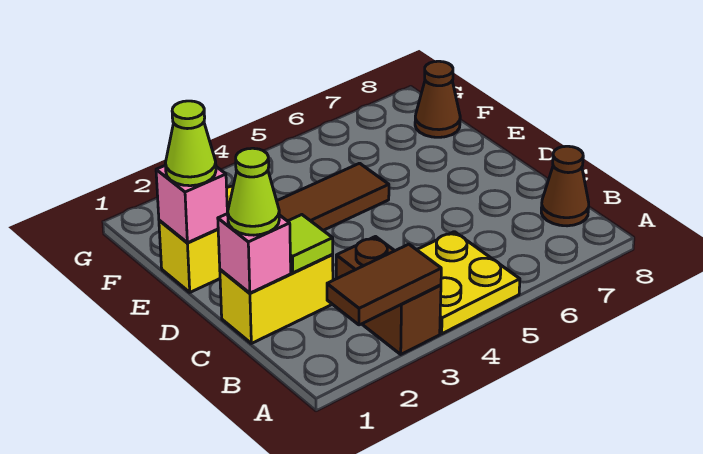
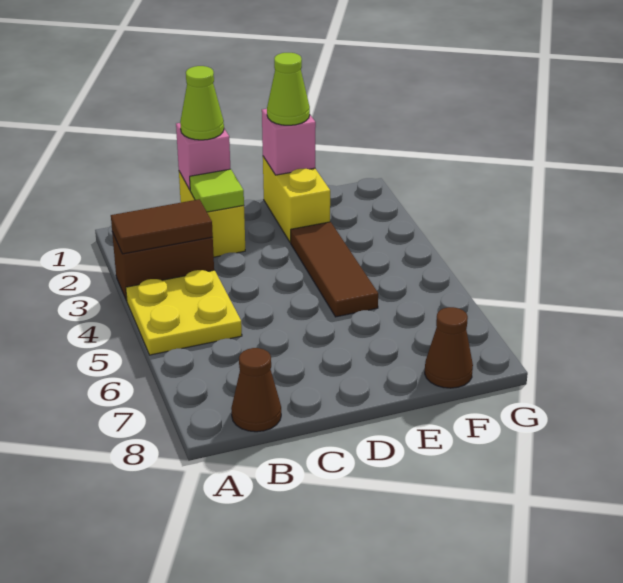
brown tile A2:A3 level 2 -> brown tile A3:B3 level 2

